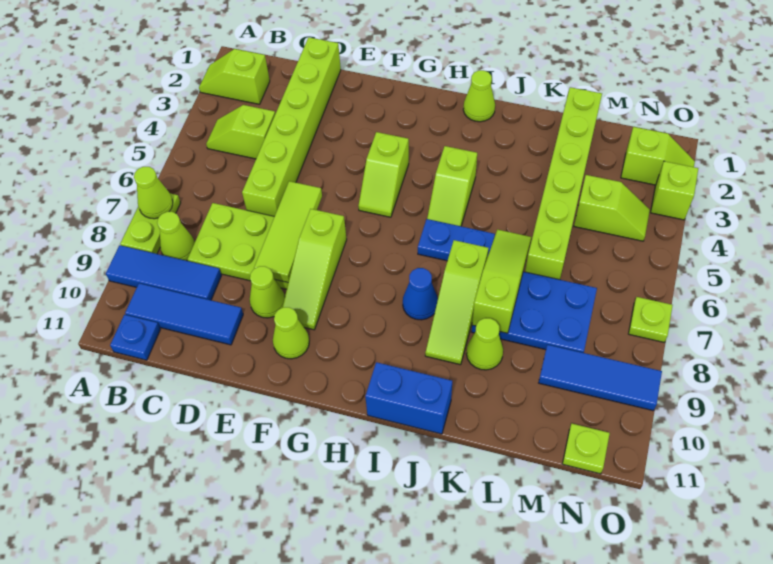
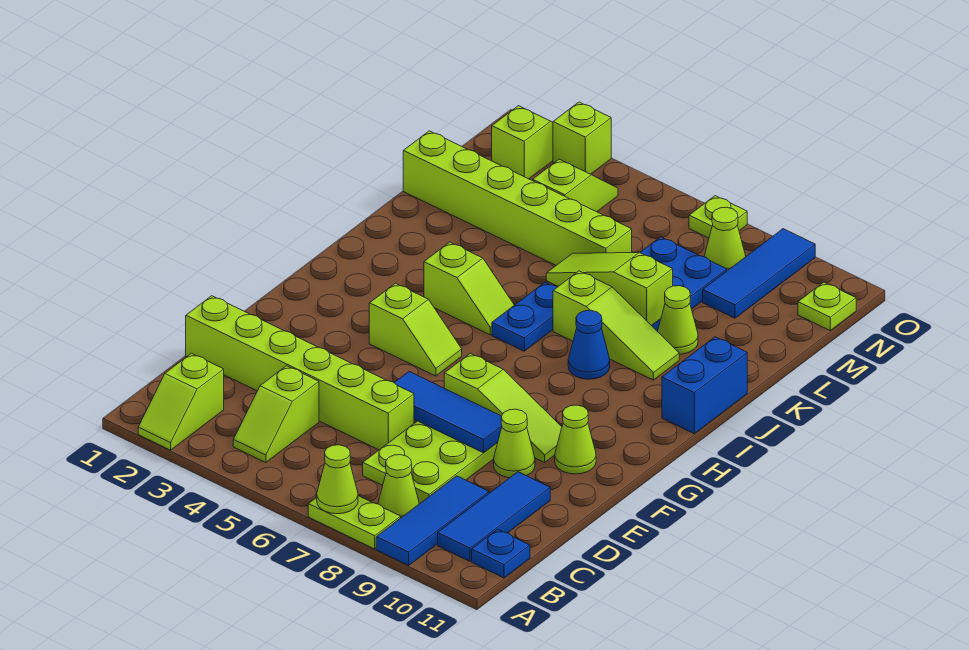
lime tile E6:E8 level 2 -> blue tile E6:E8 level 2
lime cone I1 level 1 -> lime cone N8 level 1

